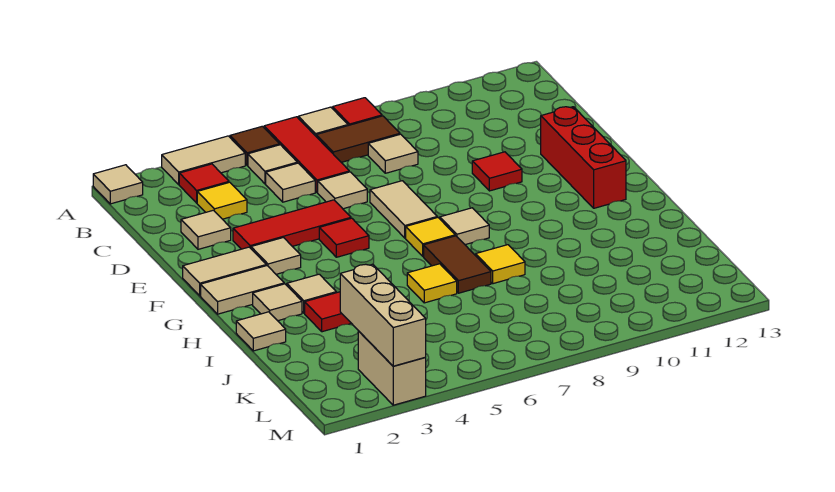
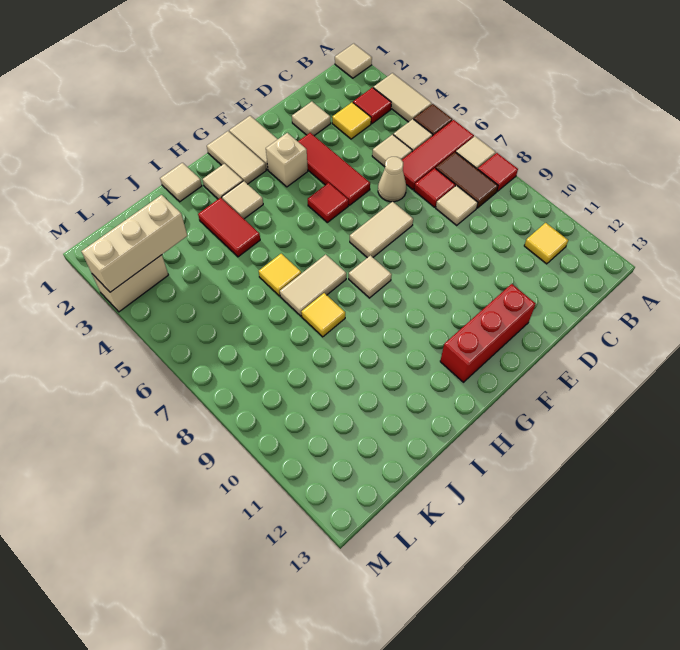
tan tile D6 level 1 -> tan cone D6 level 1
red tile E10 level 1 -> red tile C7 level 1
tan tile F3 level 1 -> tan brick F3 level 1
yellow tile G7 level 1 -> yellow tile B11 level 1
brown tile H7:I7 level 1 -> tan tile H7:I7 level 1

